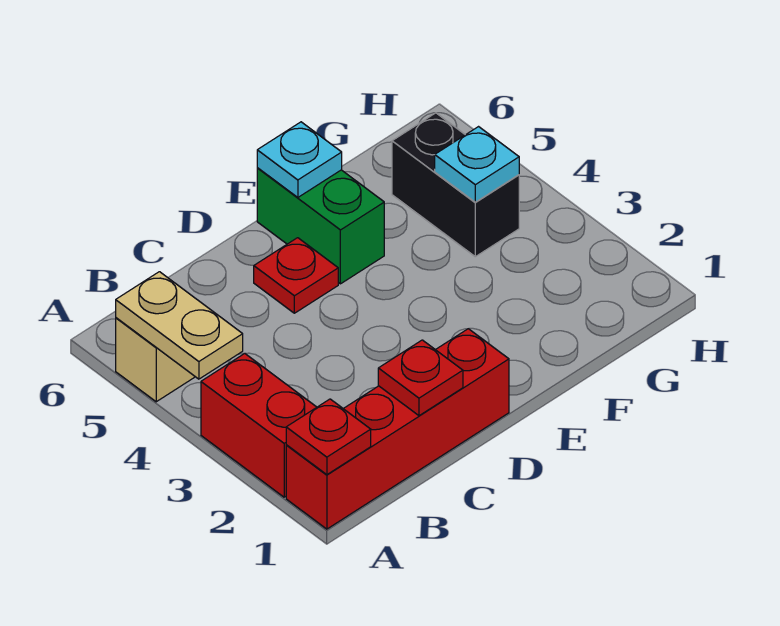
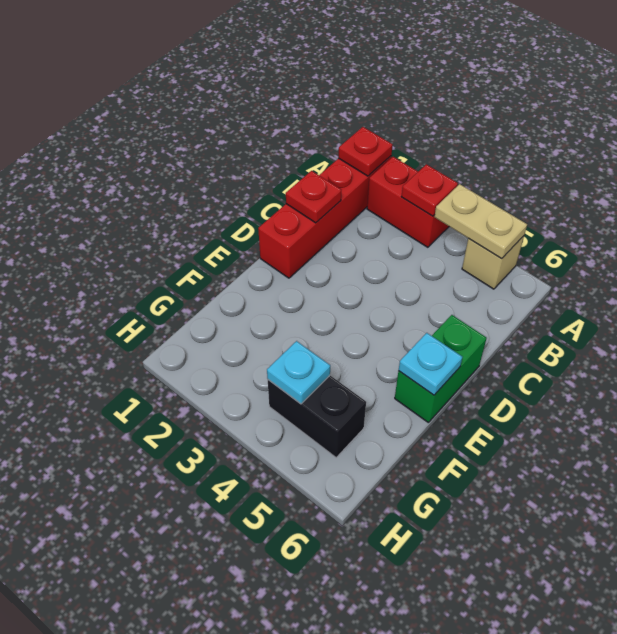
red plate D5 level 1 -> red plate A3 level 2
green brick E5:E6 level 1 -> green brick D6:E6 level 1

